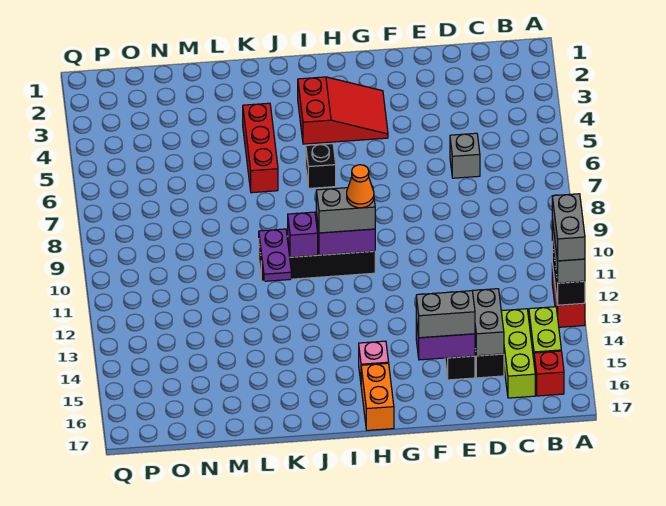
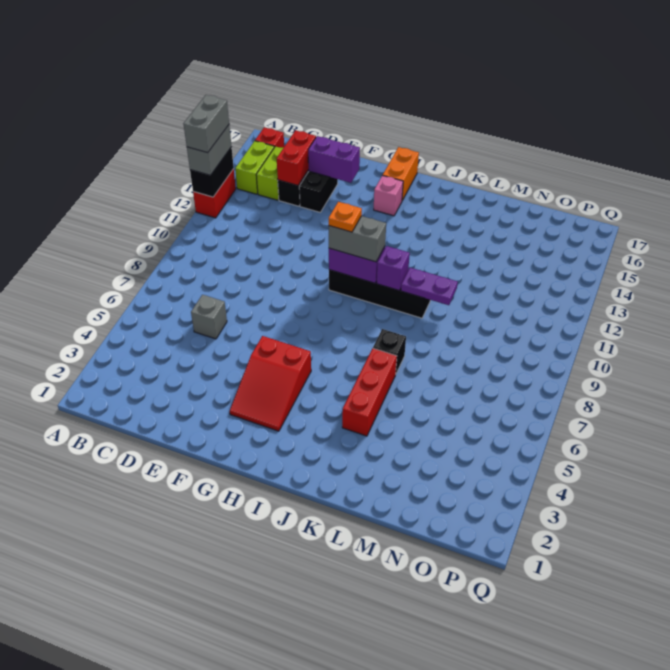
lime brick C14:C16 level 1 -> lime brick C14:C15 level 1
grey brick D14:D15 level 2 -> red brick D14:D15 level 2
grey brick E15:F15 level 3 -> none
red slope G3:I4 level 1 top I -> red slope G3:H5 level 1 top 5
orange cone H10 level 4 -> orange plate H10 level 4
black brick I6 level 1 -> black brick K7 level 1
purple plate K10:K11 level 2 -> purple plate K10:L10 level 2

